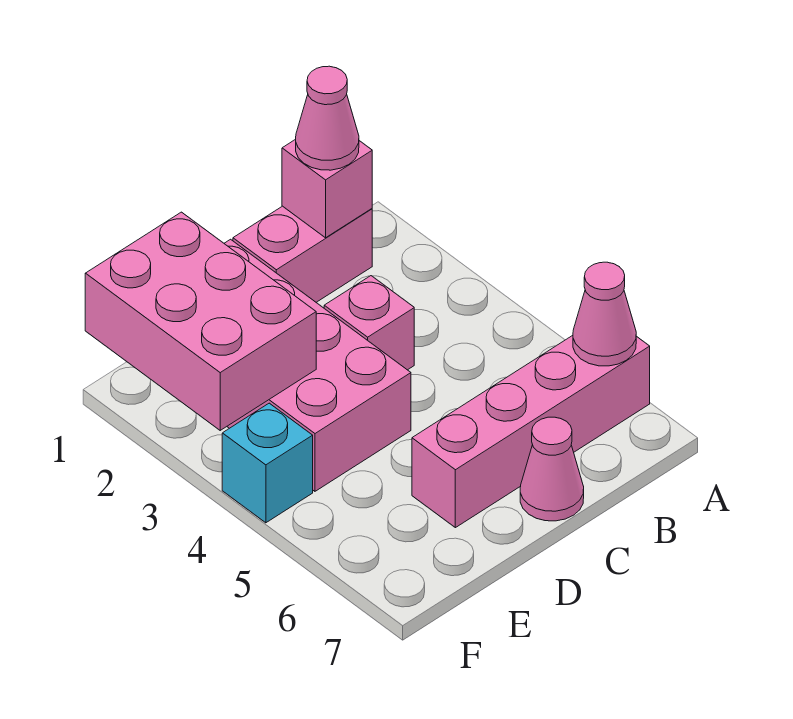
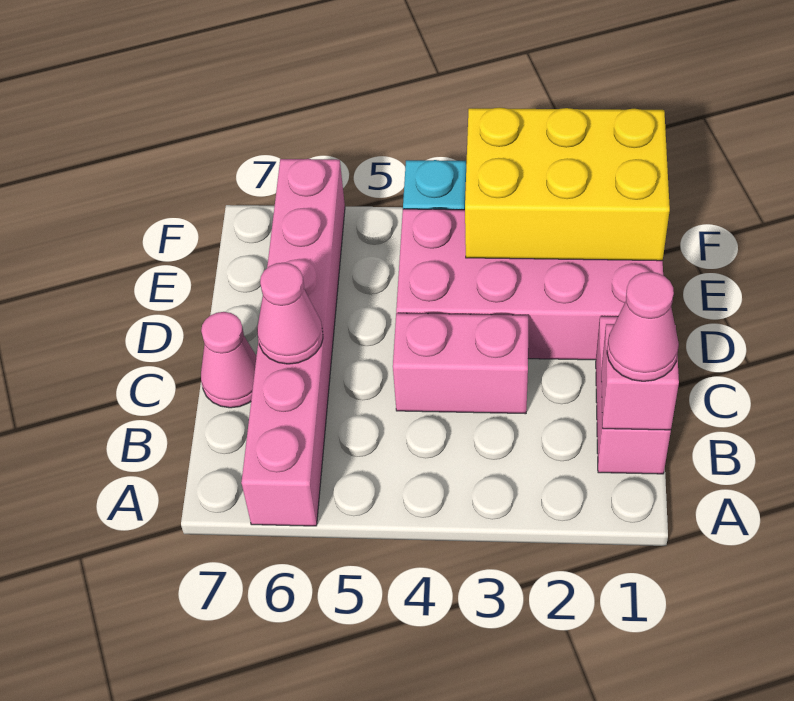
pink brick A6:D6 level 1 -> pink brick A6:F6 level 1
pink cone A6 level 2 -> pink cone C6 level 2
pink brick C3 level 1 -> pink brick C3:C4 level 1
pink brick E1:F3 level 2 -> yellow brick E1:F3 level 2

